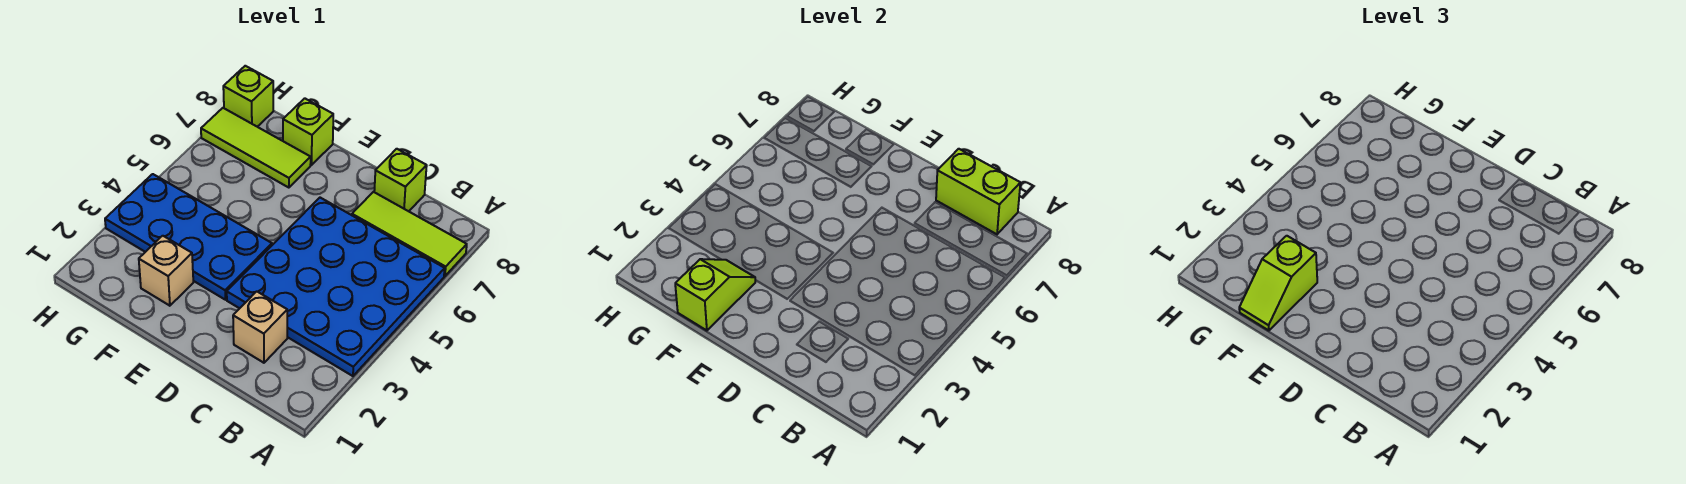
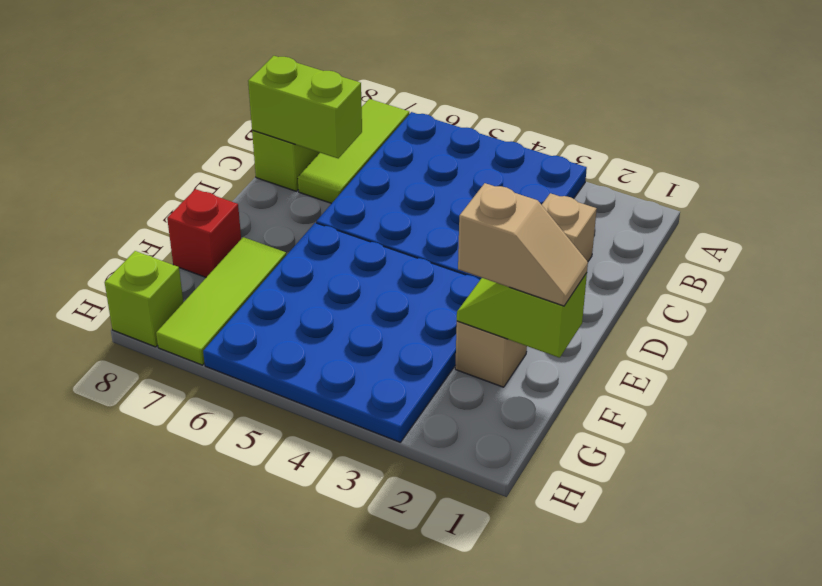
lime brick B8:C8 level 2 -> lime brick C7:C8 level 2
blue plate E3:H4 level 1 -> blue plate E3:H6 level 1
lime slope F1:F2 level 3 top 2 -> tan slope F1:F2 level 3 top 2
lime brick F8 level 1 -> red brick F8 level 1

